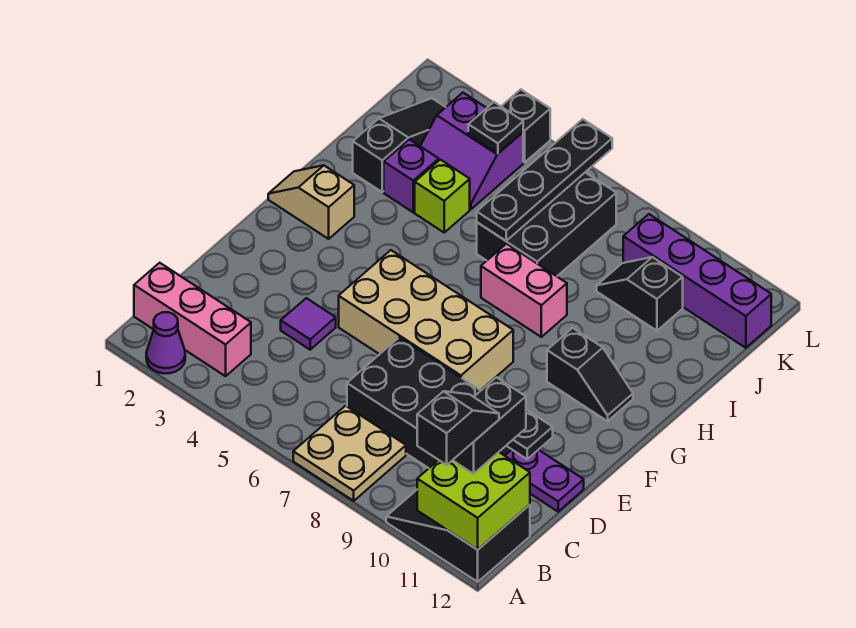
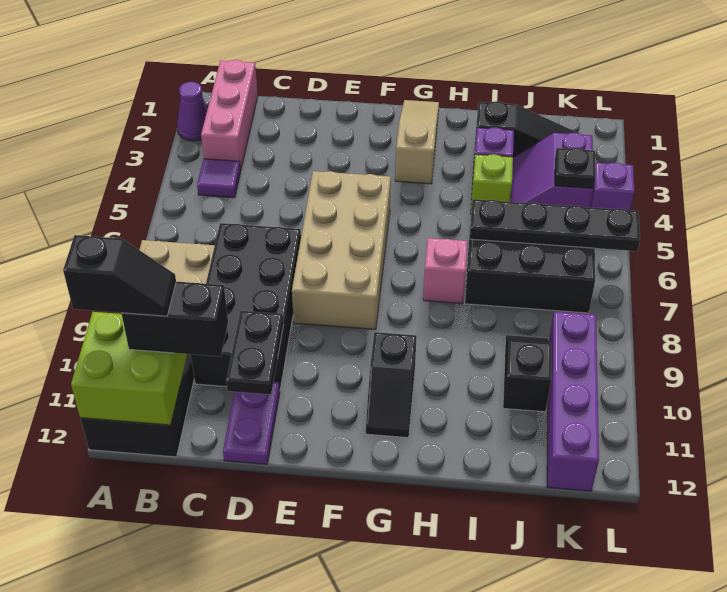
purple tile D4 level 1 -> purple tile B4 level 1
tan slope G1:G2 level 1 top 2 -> tan slope G1:G3 level 1 top 3
pink brick H7:H8 level 1 -> pink brick H7 level 1
black brick L4 level 1 -> purple brick L4 level 1

